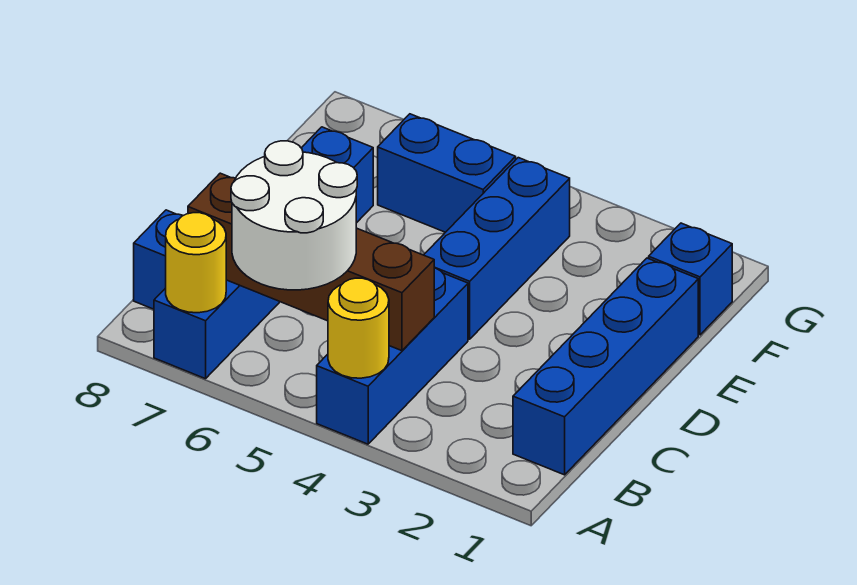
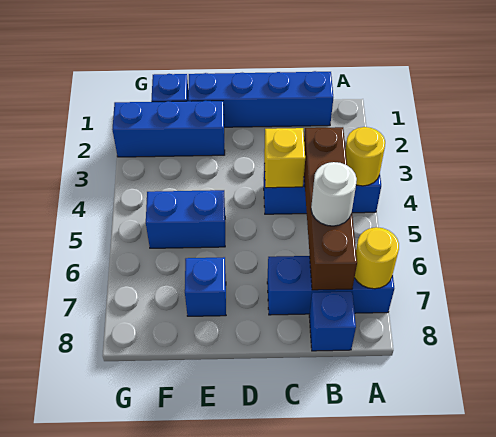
white round brick A5:B6 level 3 -> white round brick B6 level 3
none -> yellow brick C4 level 2
blue brick D4:F4 level 1 -> blue brick E2:G2 level 1
blue brick F5:F6 level 1 -> blue brick E5:F5 level 1

